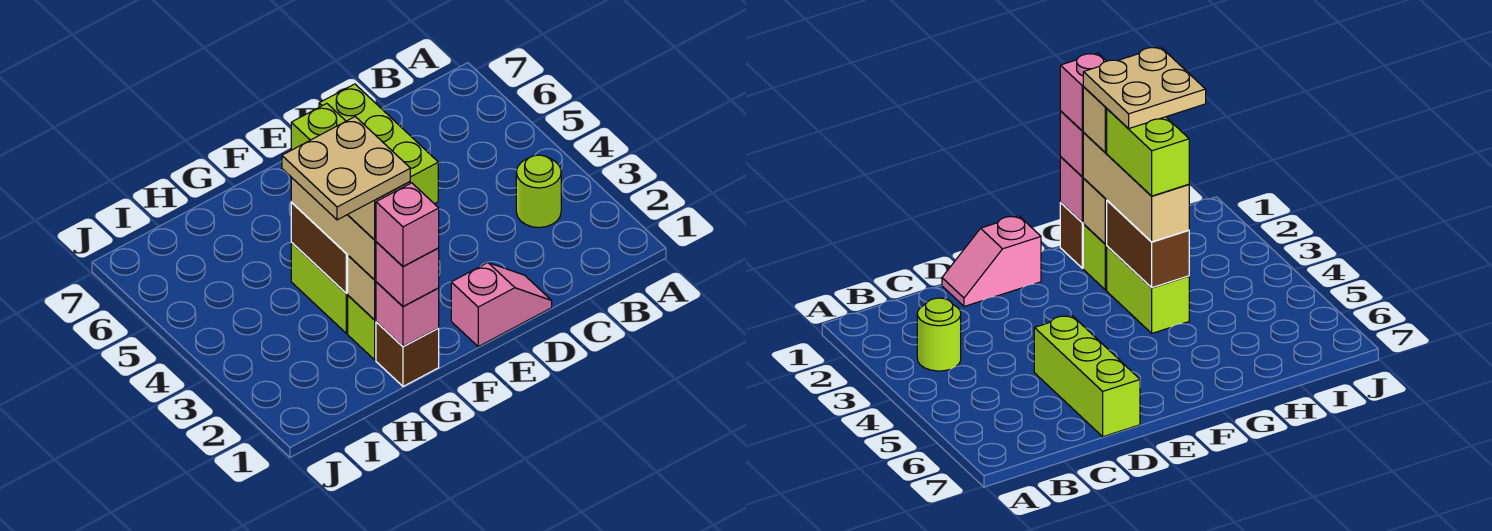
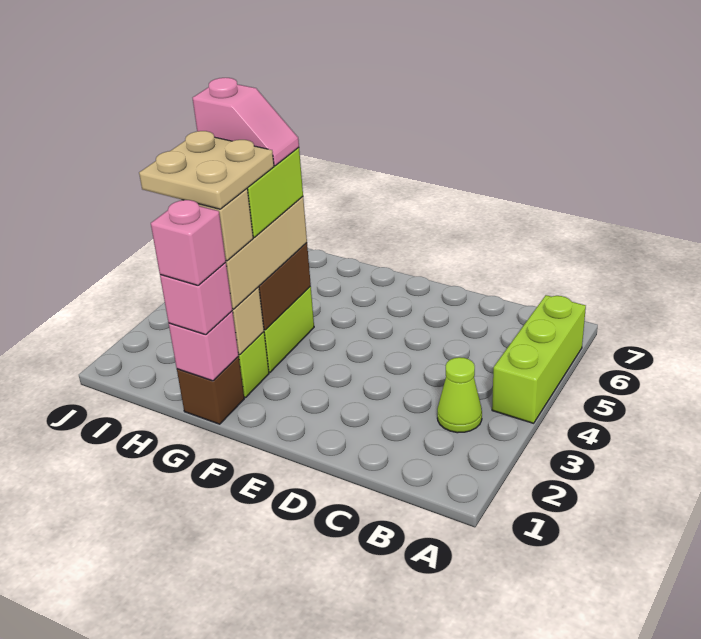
lime round brick B3 level 1 -> lime cone B3 level 1
pink slope D1:E1 level 1 top E -> pink slope G4:H4 level 5 top H
lime brick D5:D7 level 1 -> lime brick A4:A6 level 1

